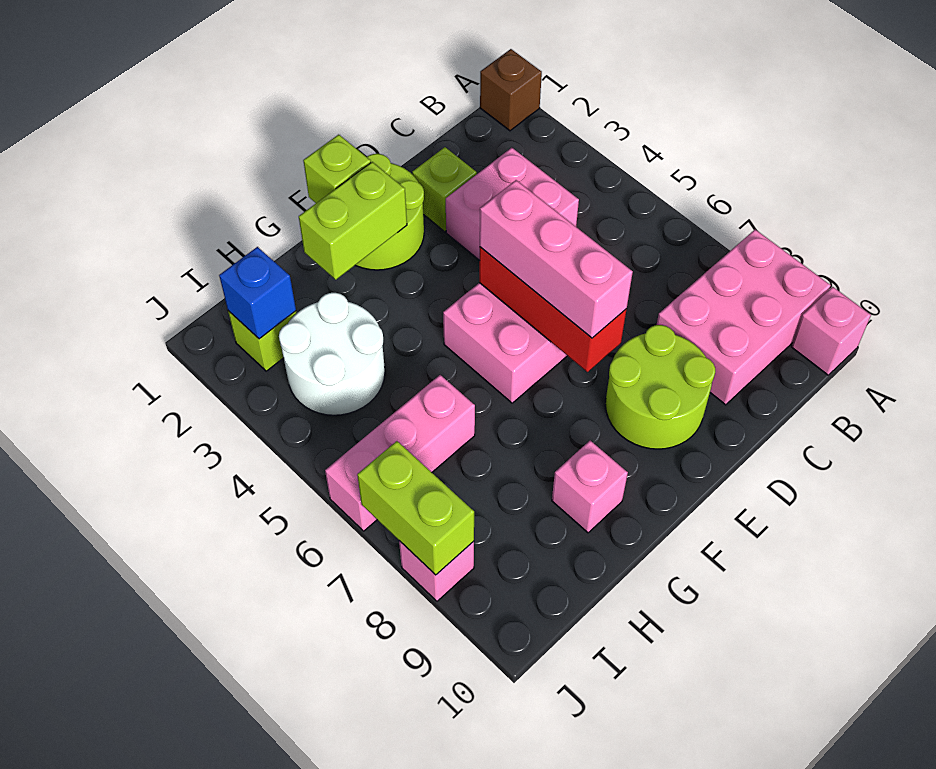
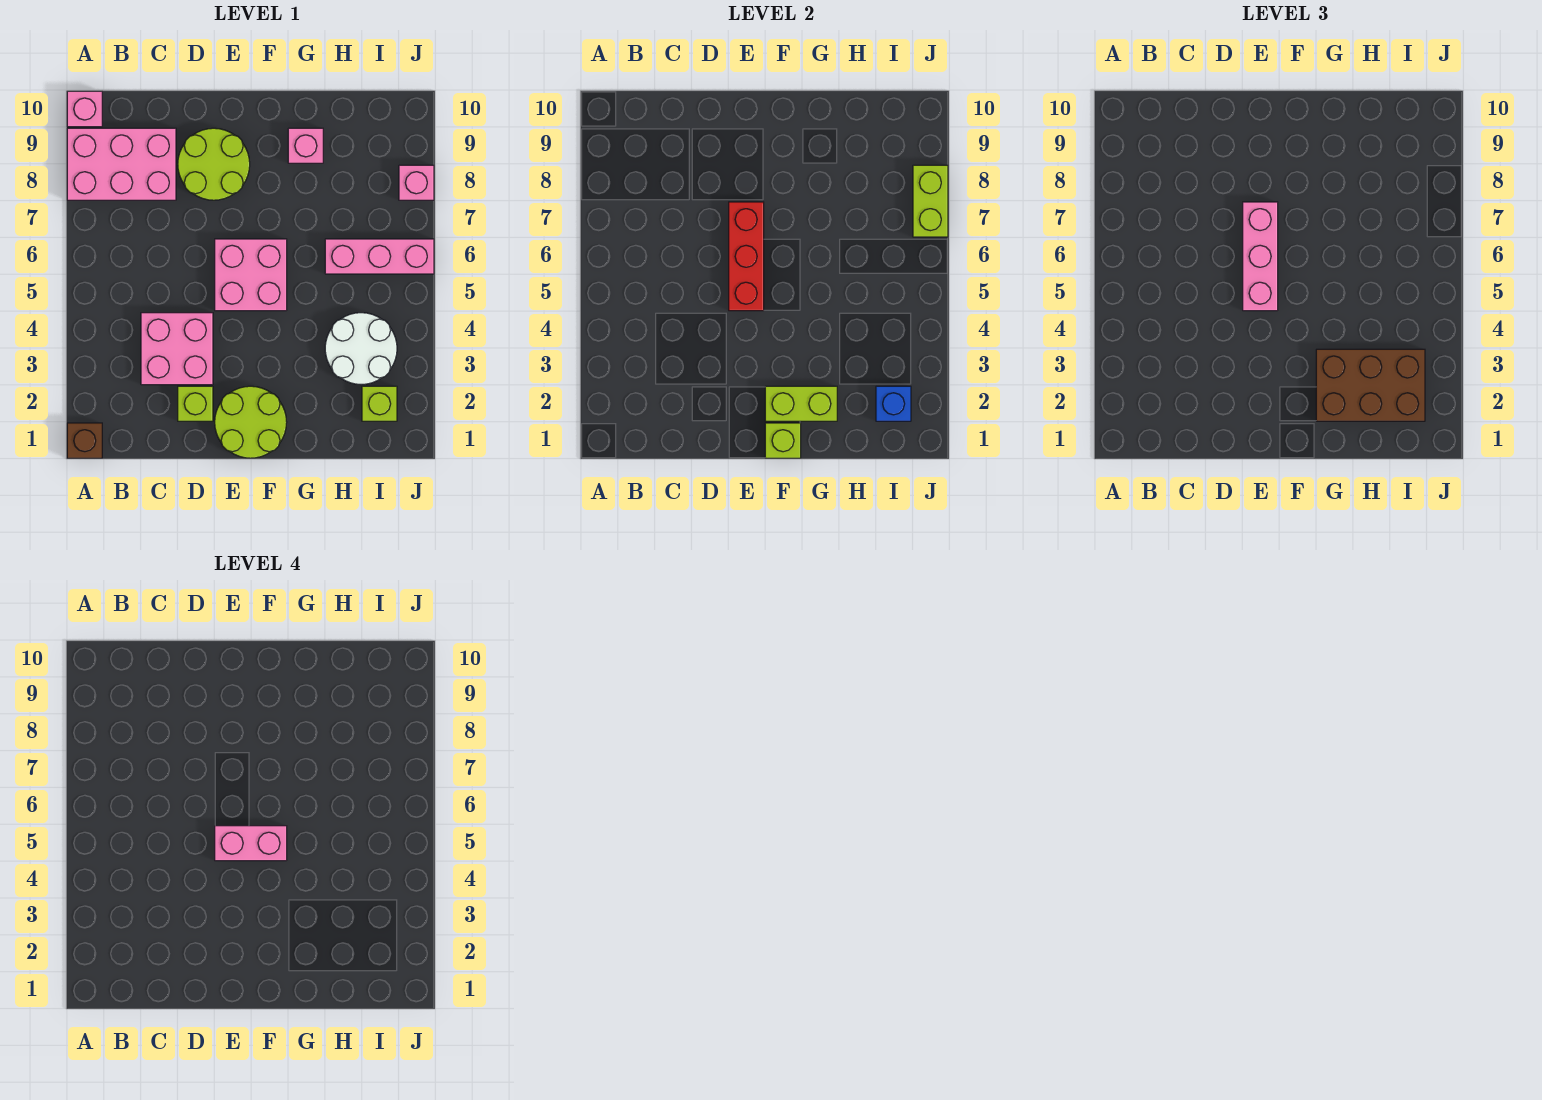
none -> pink brick E5:F5 level 4
none -> brown brick G2:I3 level 3

